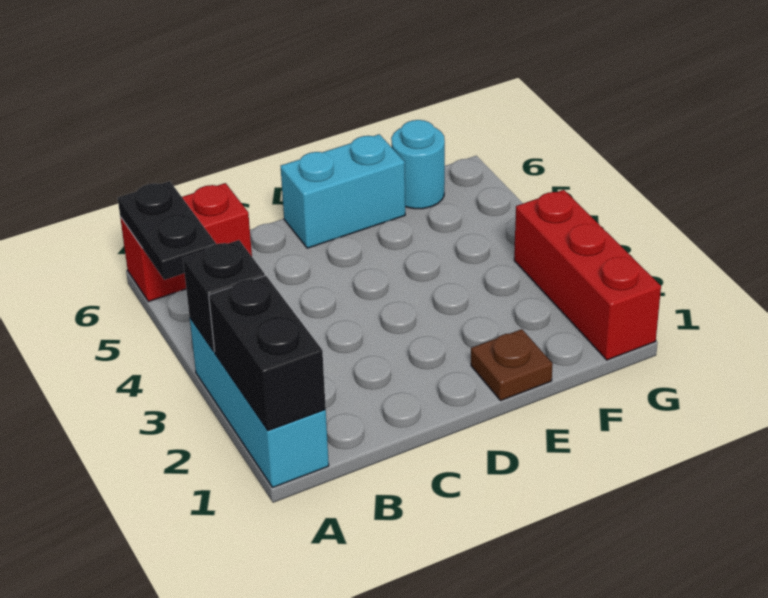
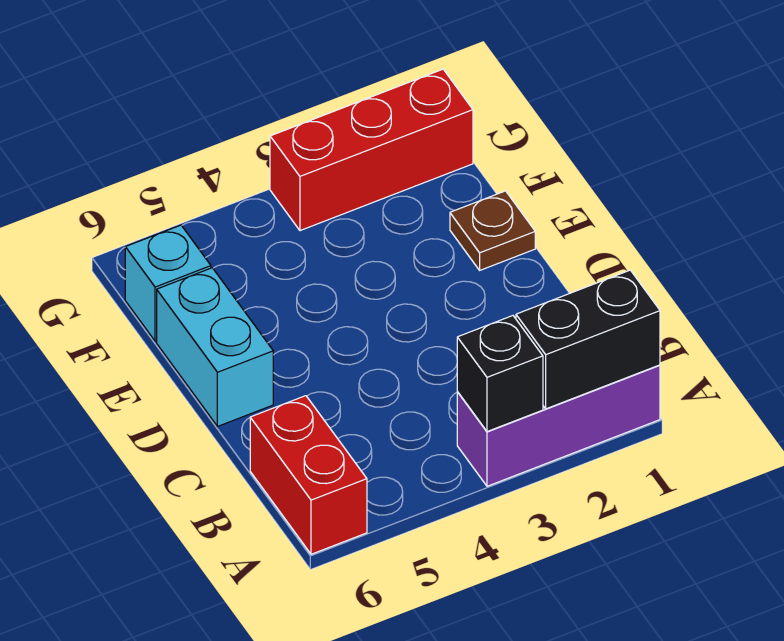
cyan brick A1:A3 level 1 -> purple brick A1:A3 level 1
black plate A5:A6 level 2 -> none
cyan round brick F6 level 1 -> cyan brick F6 level 1

